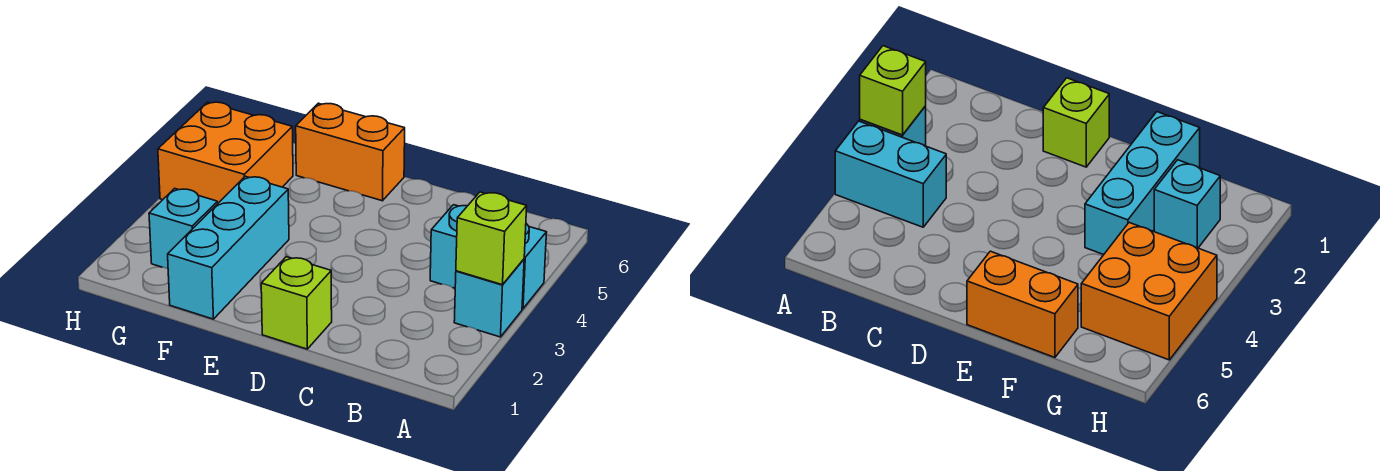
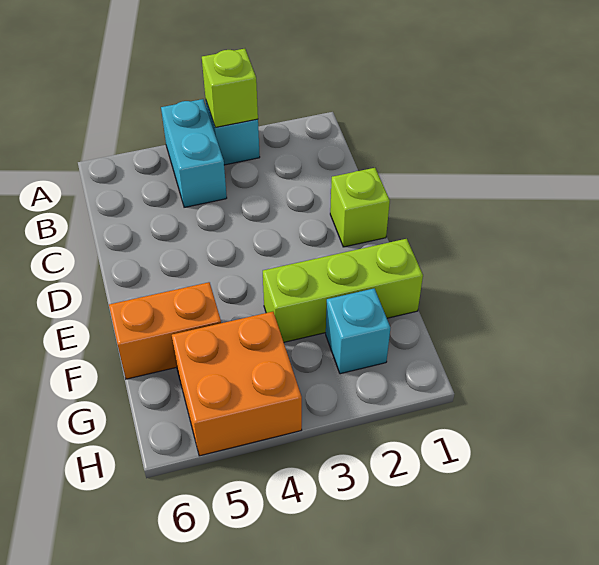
orange brick E6:F6 level 1 -> orange brick F5:F6 level 1
cyan brick F1:F3 level 1 -> lime brick F1:F3 level 1

